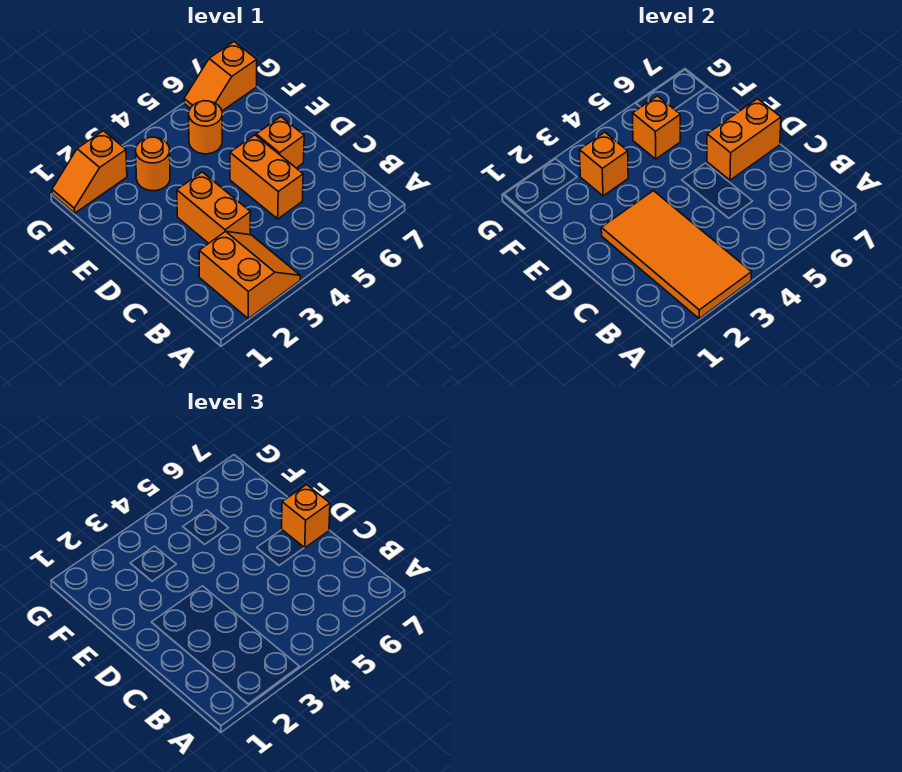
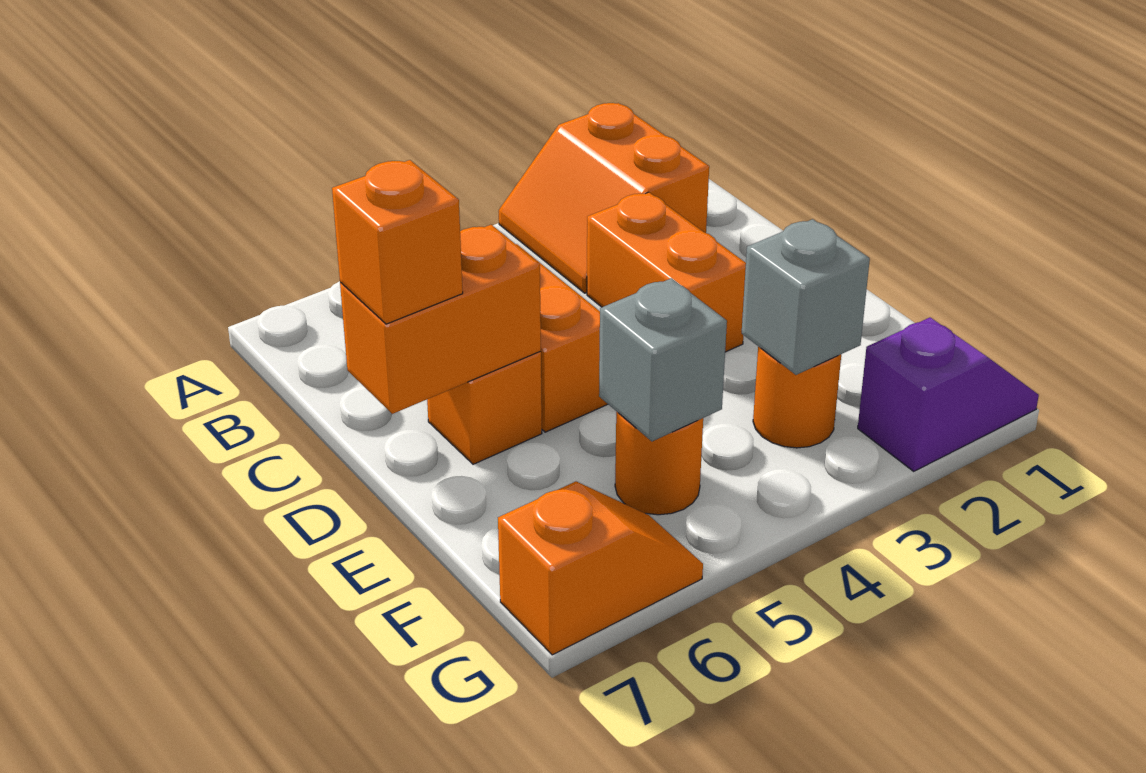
orange tile A2:D3 level 2 -> none
orange brick F3 level 2 -> grey brick F3 level 2
orange brick F5 level 2 -> grey brick F5 level 2
orange slope G1:G2 level 1 top 2 -> purple slope G1:G2 level 1 top 2

